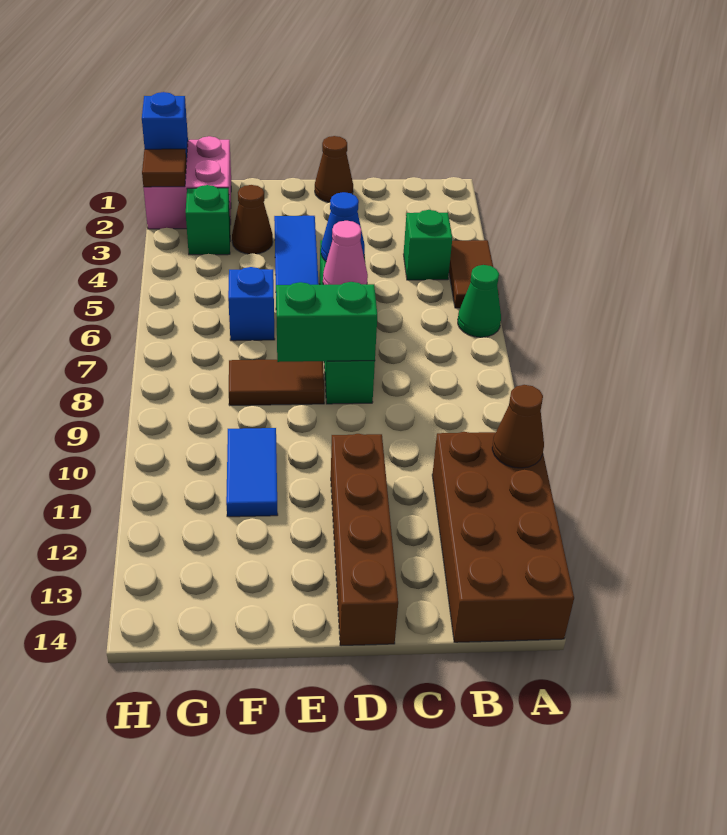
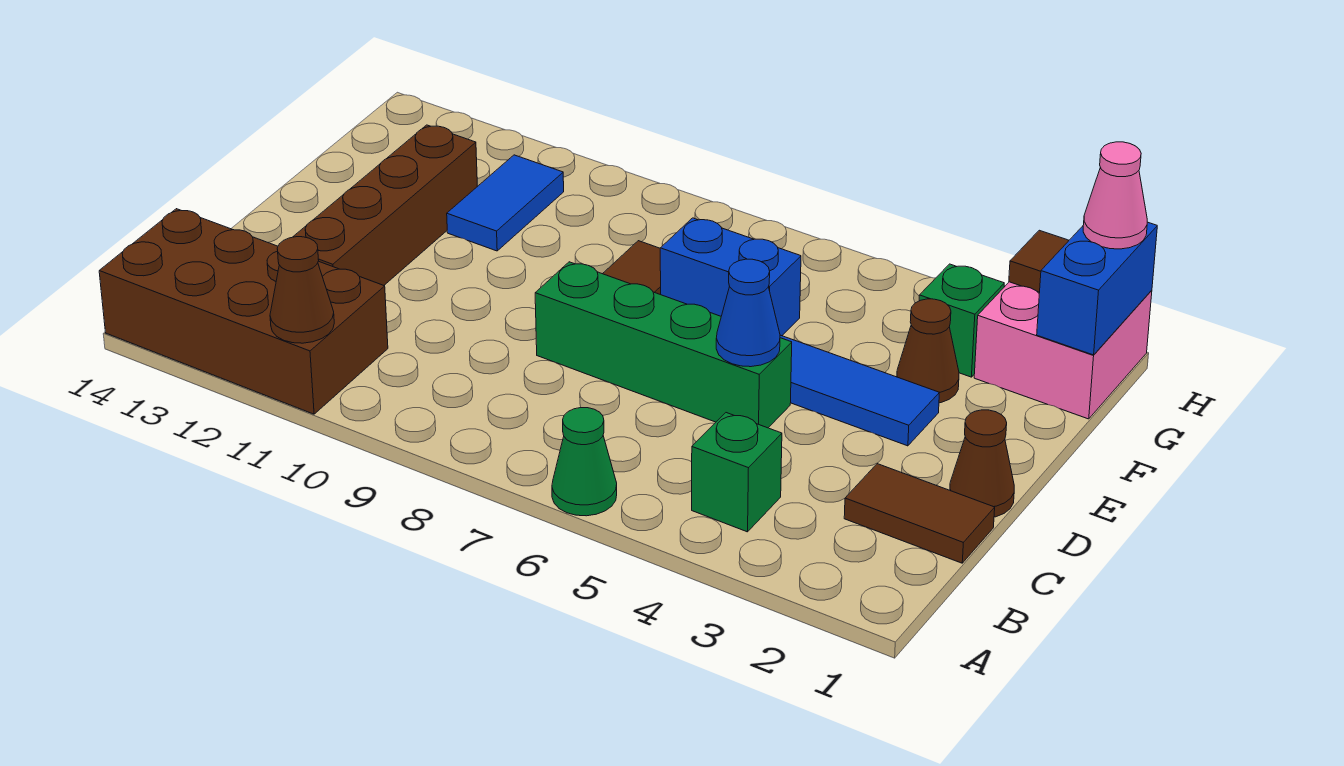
brown tile A4:A5 level 1 -> brown tile C1:C2 level 1
pink cone D6 level 2 -> pink cone H1 level 3
green brick D8:E8 level 2 -> none
brown brick D11:D14 level 1 -> brown brick C12:F12 level 1
blue brick F6 level 1 -> blue brick F6:F7 level 1
blue tile F10:F11 level 1 -> blue tile F11:G11 level 1
blue brick H1 level 2 -> blue brick G1:H1 level 2

